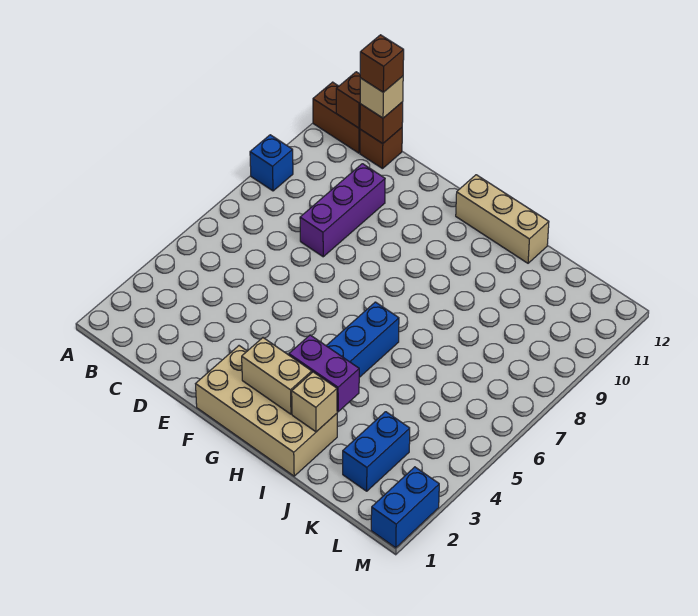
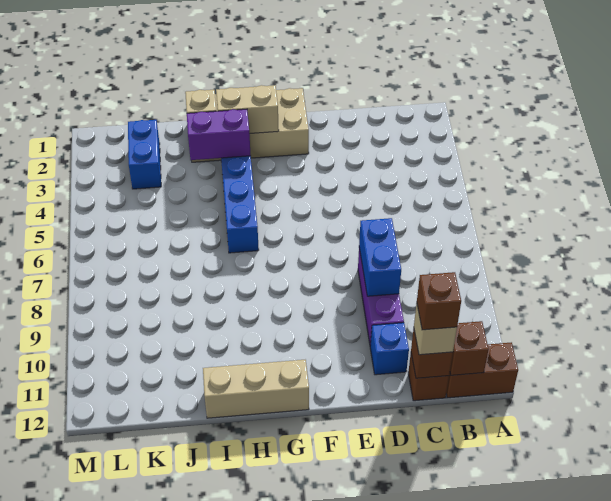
blue brick A9 level 1 -> blue brick D11 level 1
blue brick M1:M2 level 1 -> blue brick D8:D9 level 2

